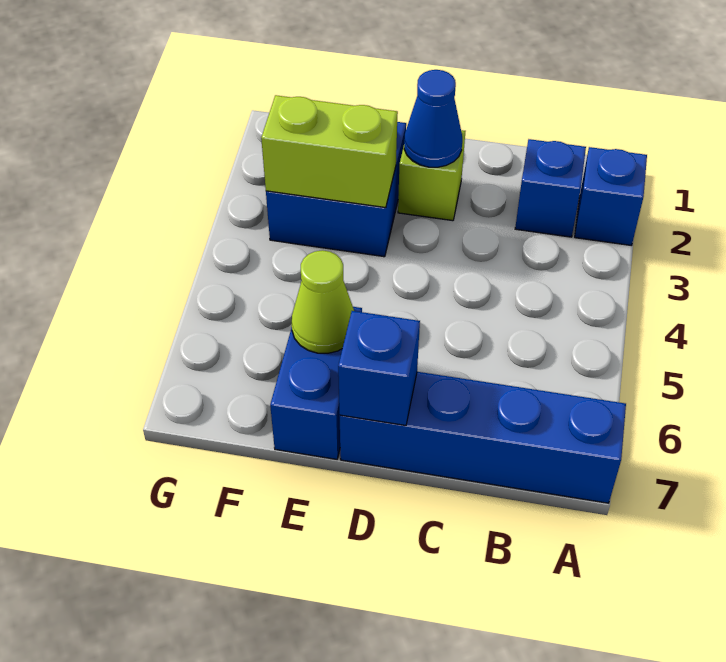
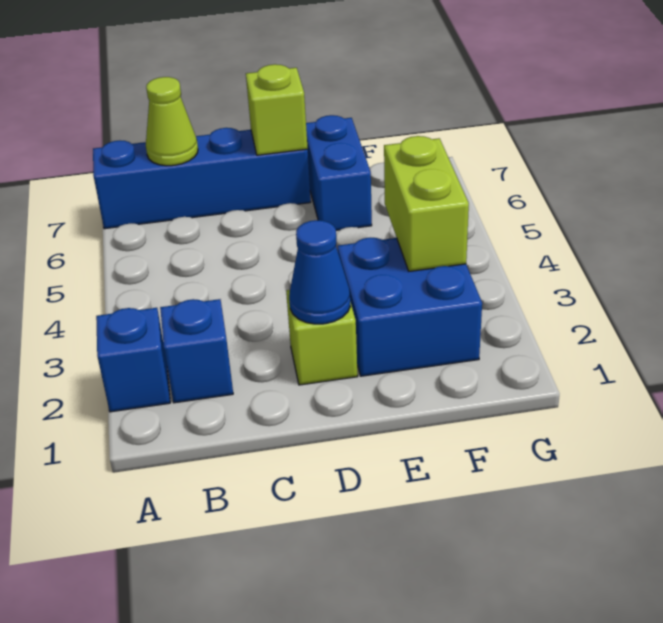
blue brick D7 level 2 -> lime brick D7 level 2
lime brick E3:F3 level 2 -> lime brick F3:F4 level 2
lime cone E6 level 2 -> lime cone B7 level 2

